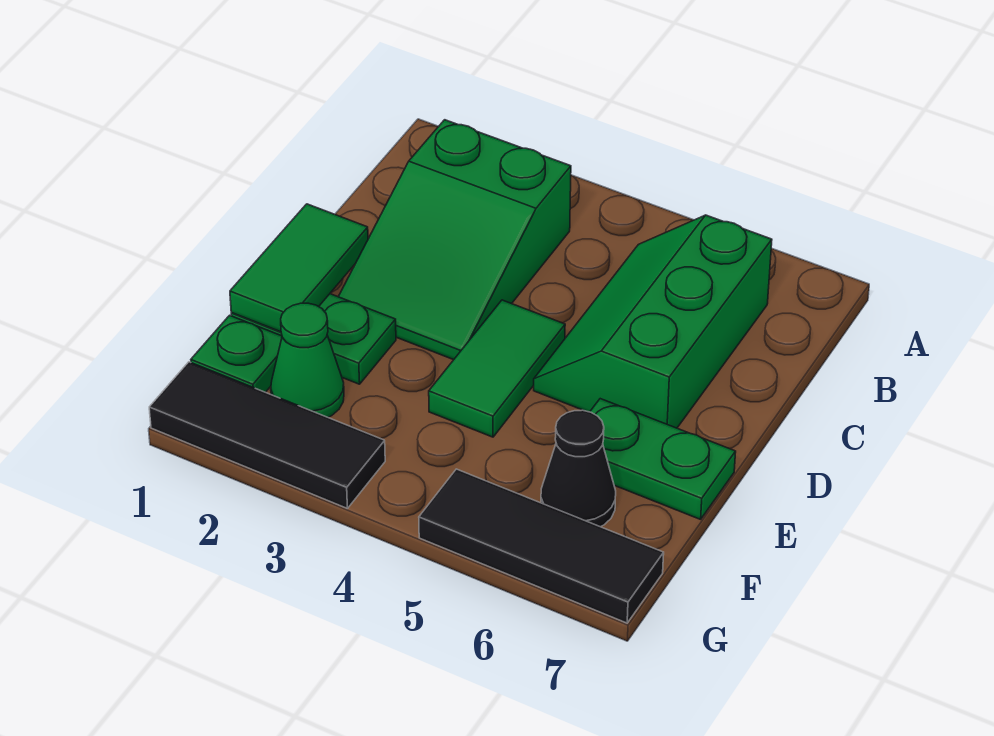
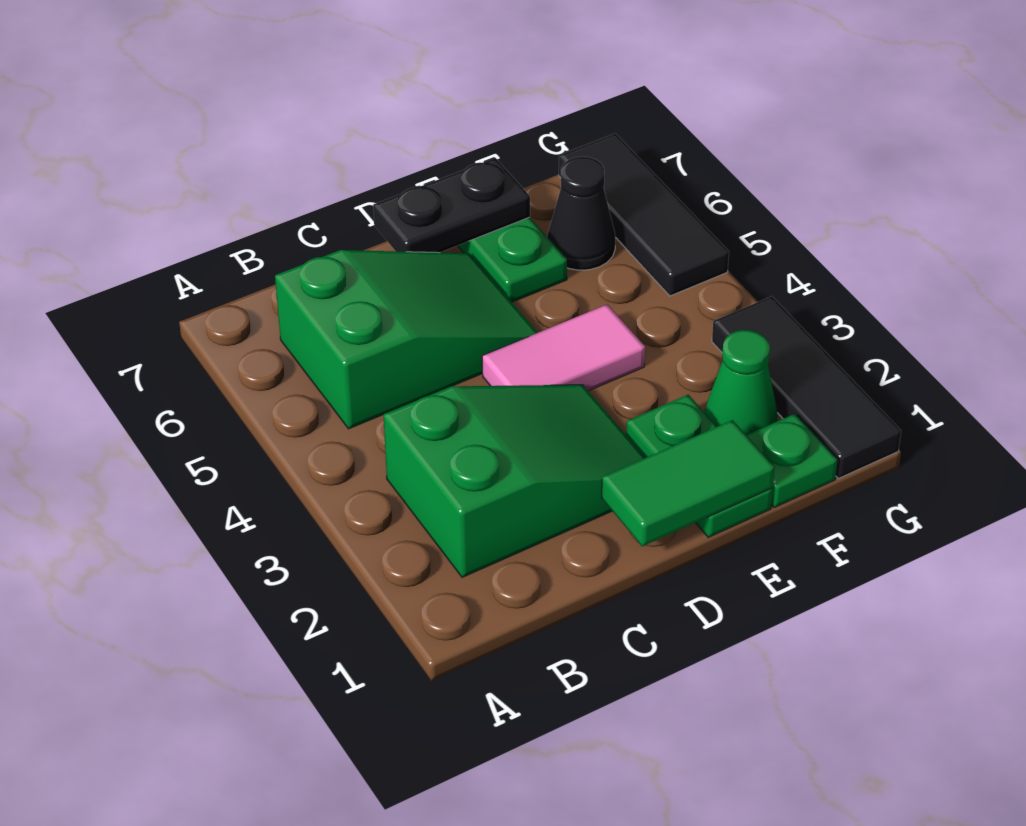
green slope B5:D6 level 1 top 6 -> green slope B5:D6 level 1 top B
green tile D4:E4 level 1 -> pink tile D4:E4 level 1
none -> black plate D7:E7 level 2

